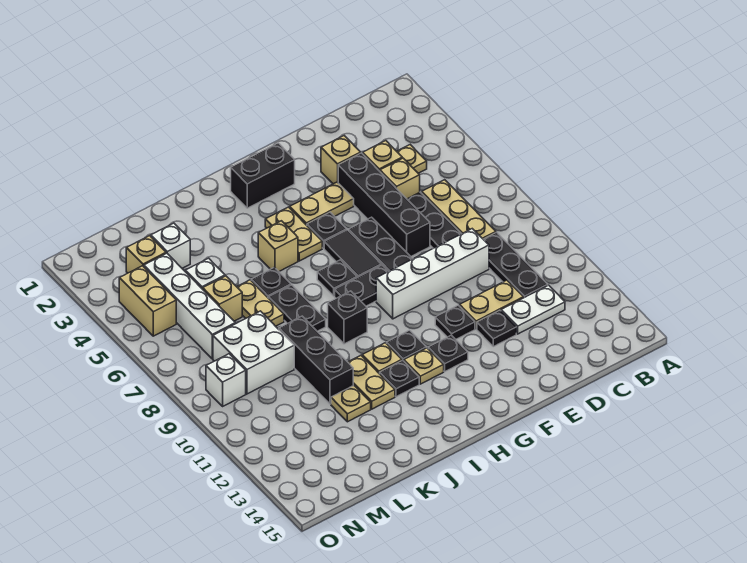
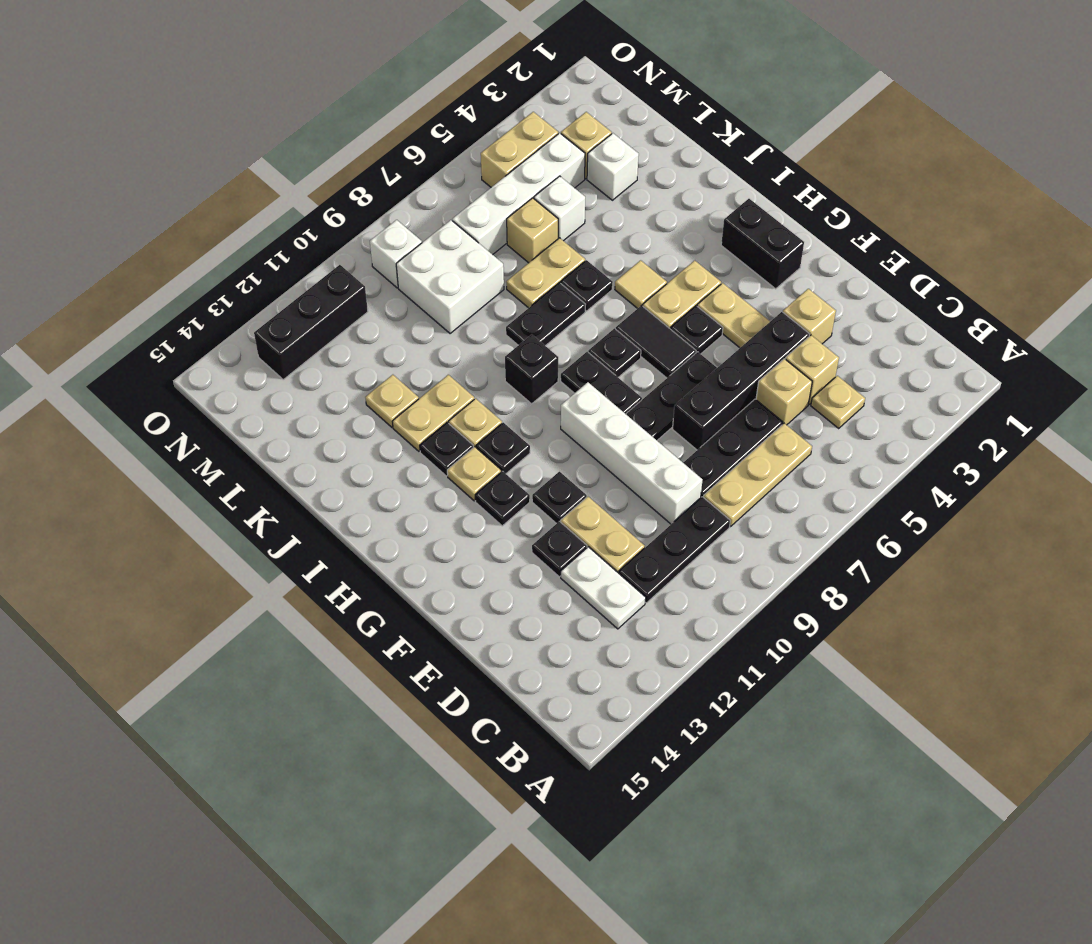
black tile G6:G7 level 1 -> black tile G6:H6 level 1
tan brick I5 level 1 -> tan tile I5 level 1
black brick K9:K11 level 1 -> black brick N11:N13 level 1

